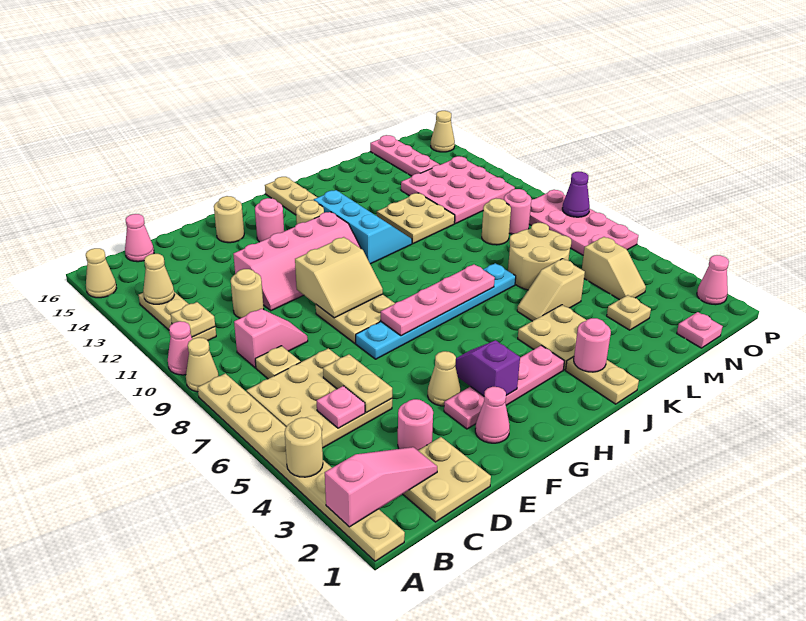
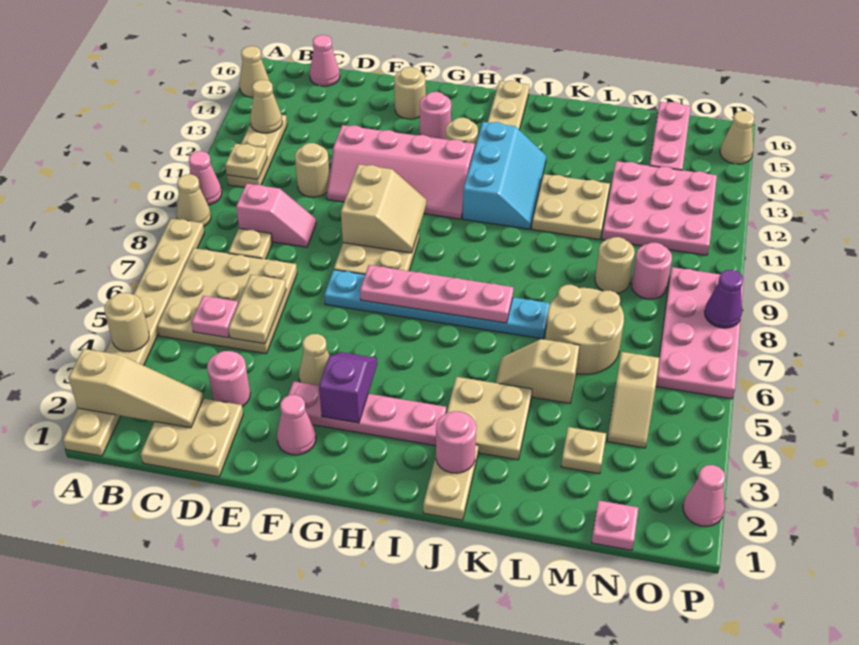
pink slope A2:C2 level 2 top A -> tan slope A2:C2 level 2 top A
tan slope F9:G10 level 2 top 10 -> tan slope F9:G10 level 2 top F

